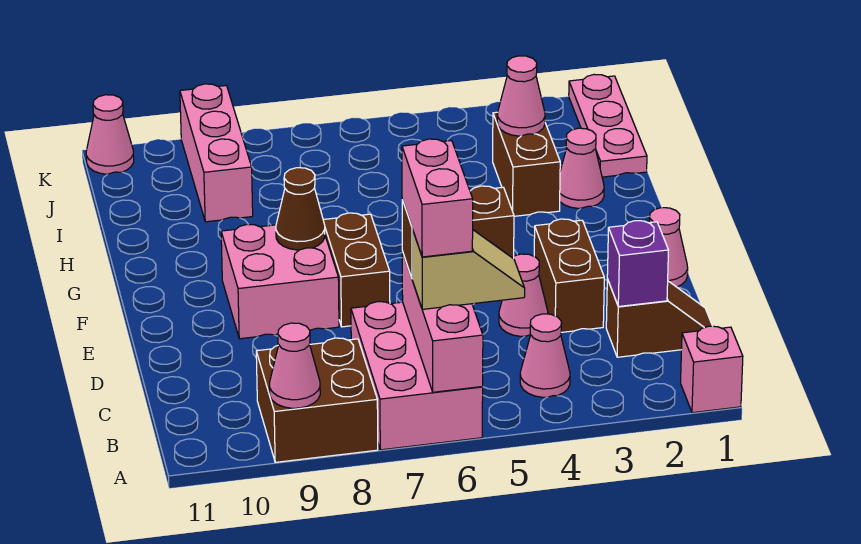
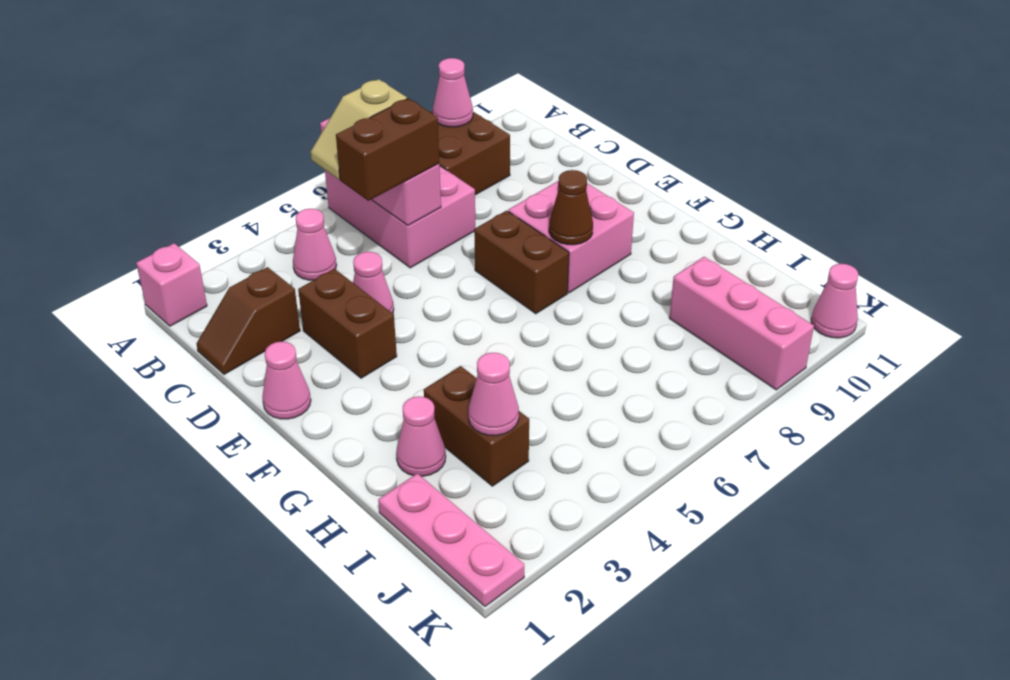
pink brick B6:C6 level 4 -> none
purple brick C2 level 2 -> none

